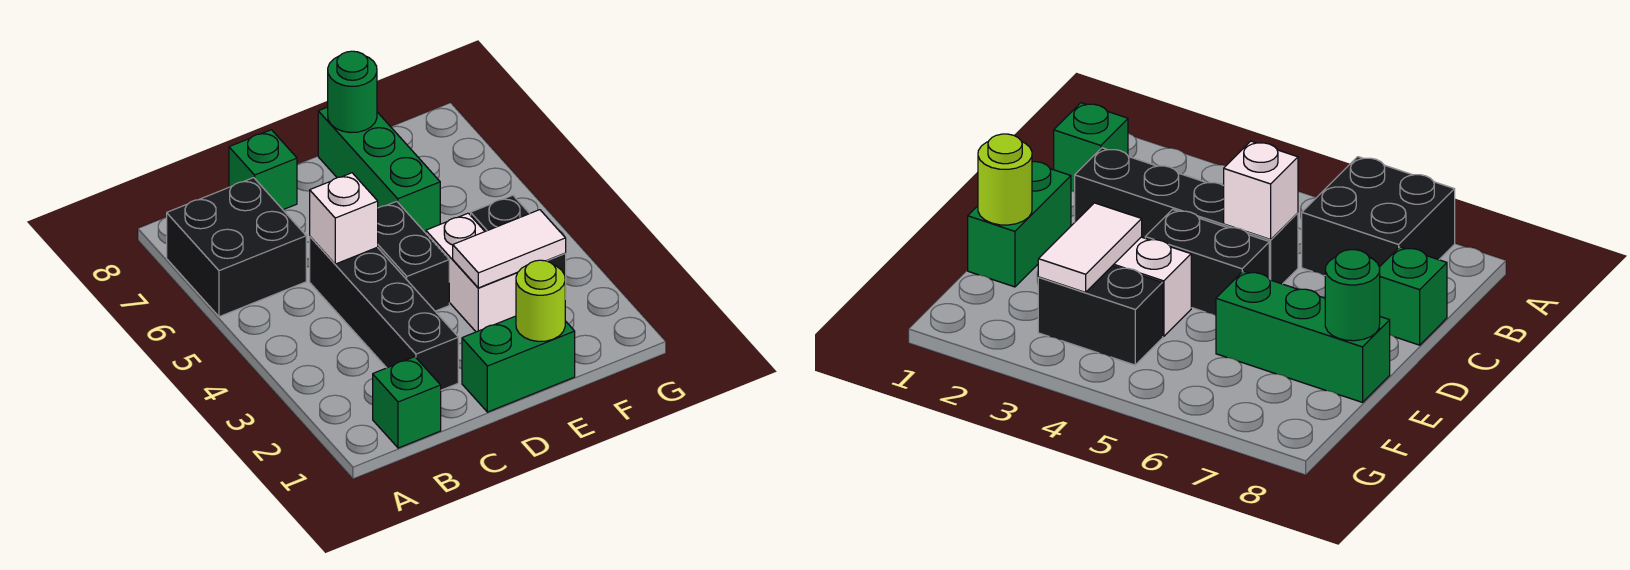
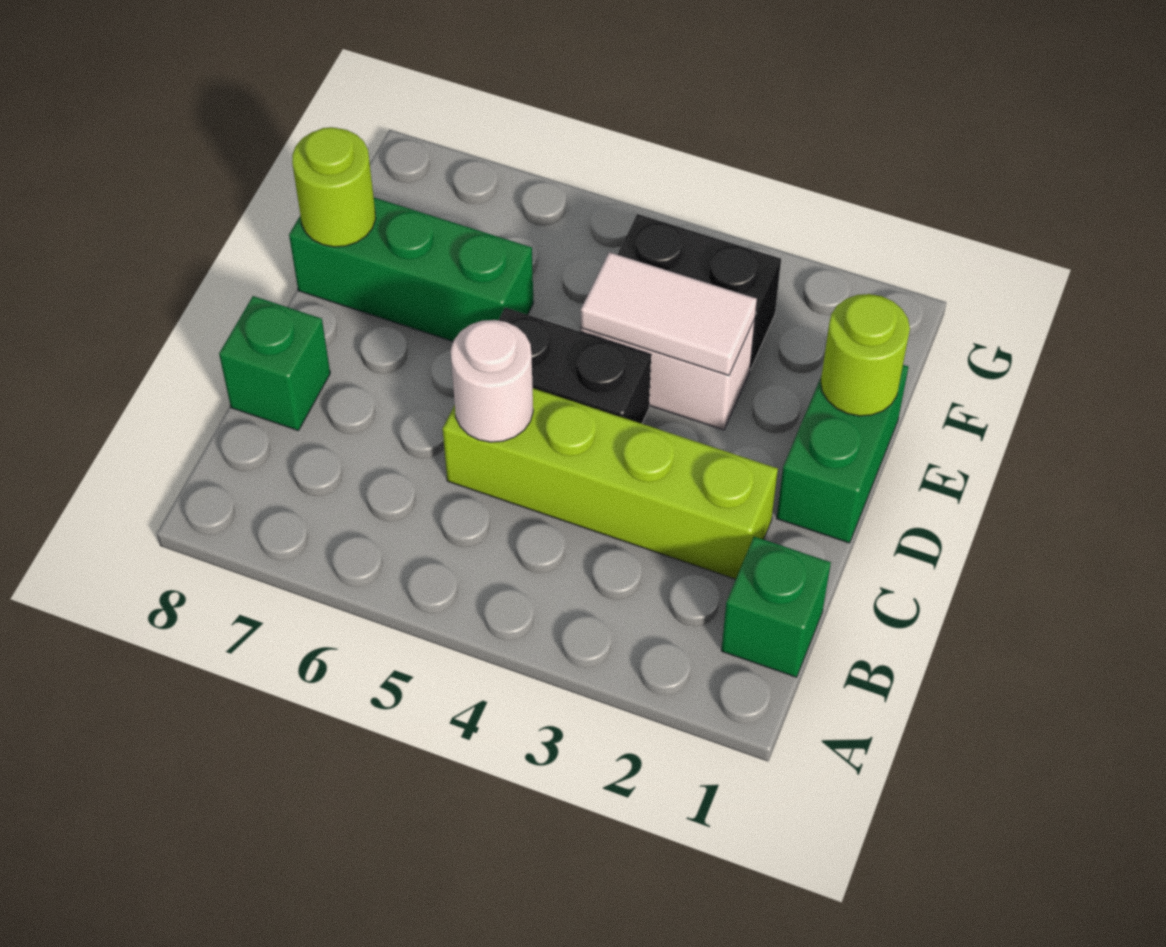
black brick A6:B7 level 1 -> none
black brick C2:C5 level 1 -> lime brick C2:C5 level 1
white brick C5 level 2 -> white round brick C5 level 2
white tile E3:F3 level 2 -> white tile E3:E4 level 2
green round brick E8 level 2 -> lime round brick E8 level 2

